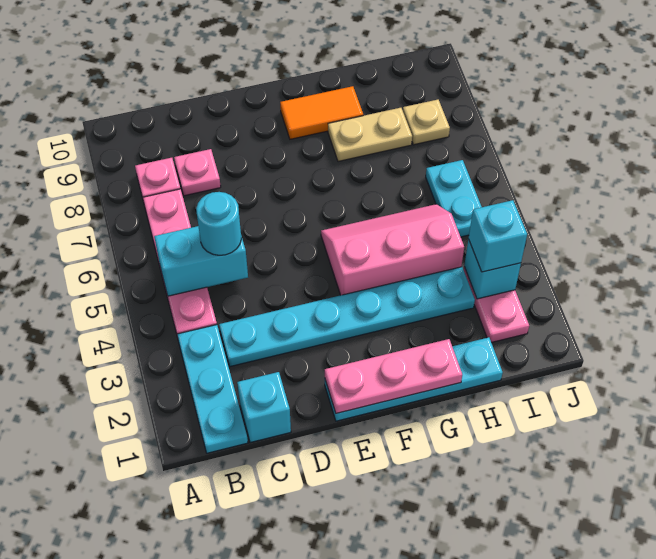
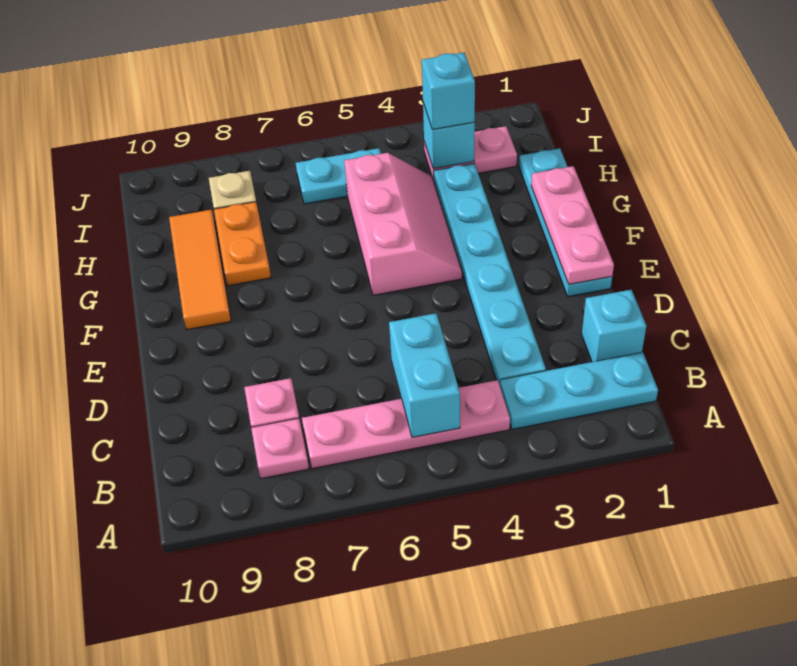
cyan round brick C5 level 3 -> none
pink slope F4:H5 level 1 top 4 -> pink slope F4:H5 level 1 top 5
orange tile F9:G9 level 1 -> orange tile F9:H9 level 1
tan plate G8:H8 level 1 -> orange plate G8:H8 level 1

